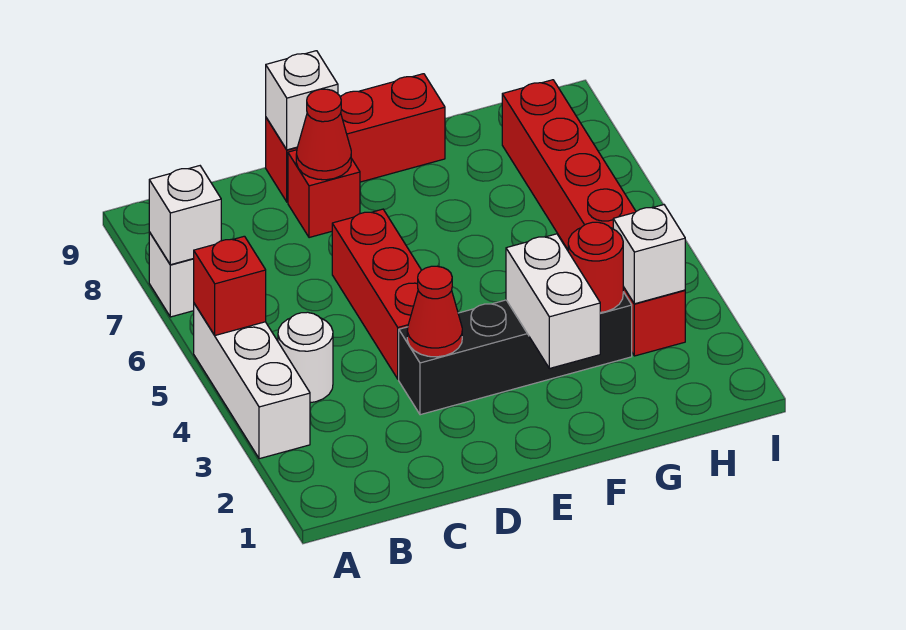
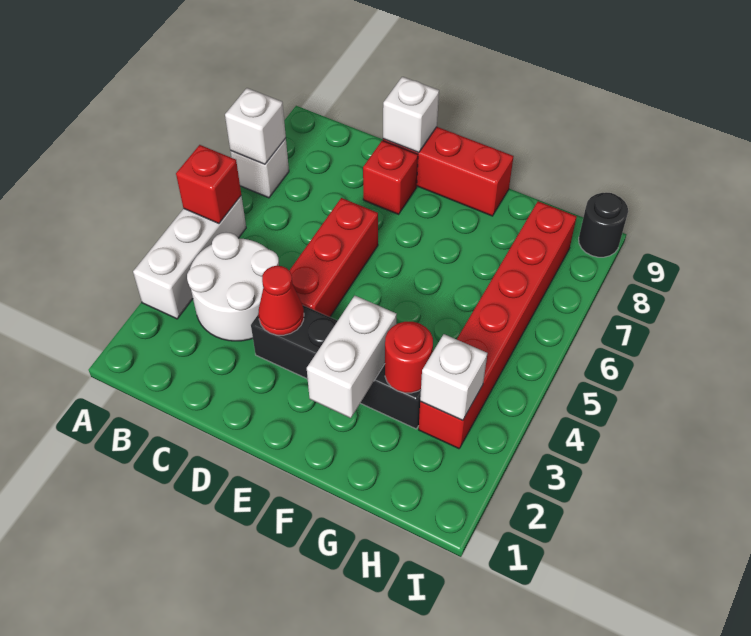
white round brick B4 level 1 -> white round brick B3:C4 level 1
red cone D8 level 2 -> none
none -> black round brick I9 level 1

